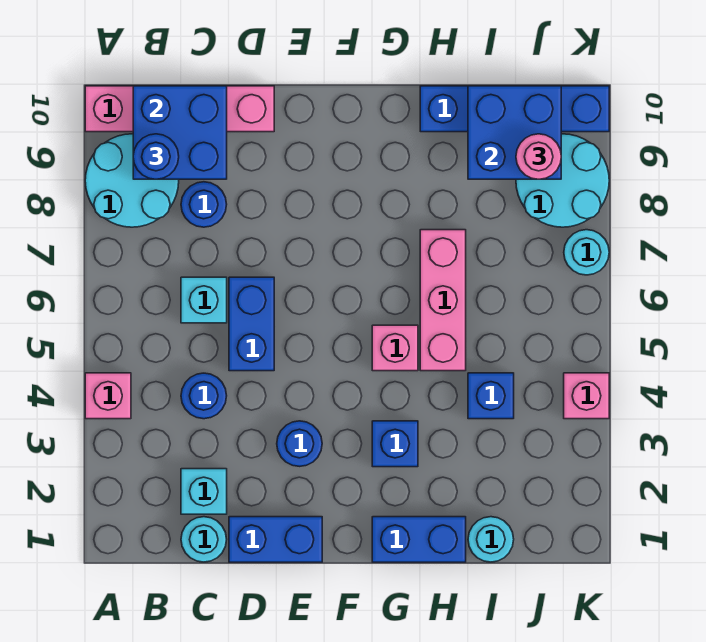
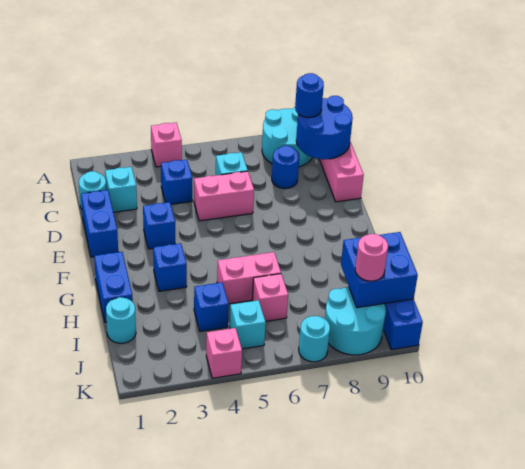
blue brick B9:C10 level 2 -> blue round brick B9:C10 level 2
blue round brick C4 level 1 -> blue brick C4 level 1
blue brick D5:D6 level 1 -> pink brick D5:D6 level 1
blue round brick E3 level 1 -> blue brick E3 level 1
pink brick G5 level 1 -> pink brick I6 level 1
pink brick H5:H7 level 1 -> pink brick H5:H6 level 1
none -> cyan brick J5 level 1

